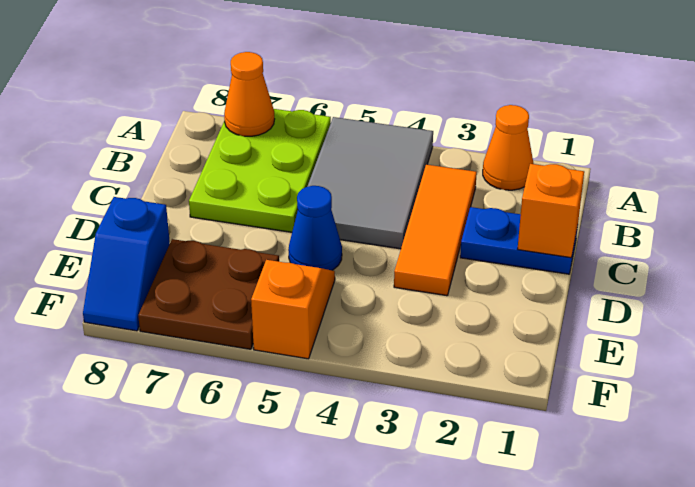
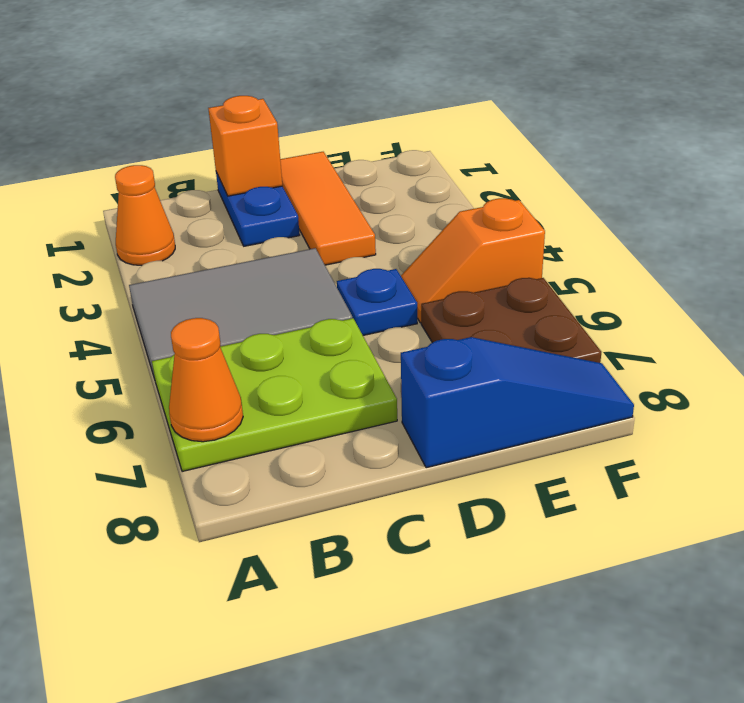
orange tile B3:D3 level 1 -> orange tile D1:D3 level 1
blue cone D5 level 1 -> blue plate D5 level 1
blue slope E8:F8 level 1 top E -> blue slope D8:F8 level 1 top D

